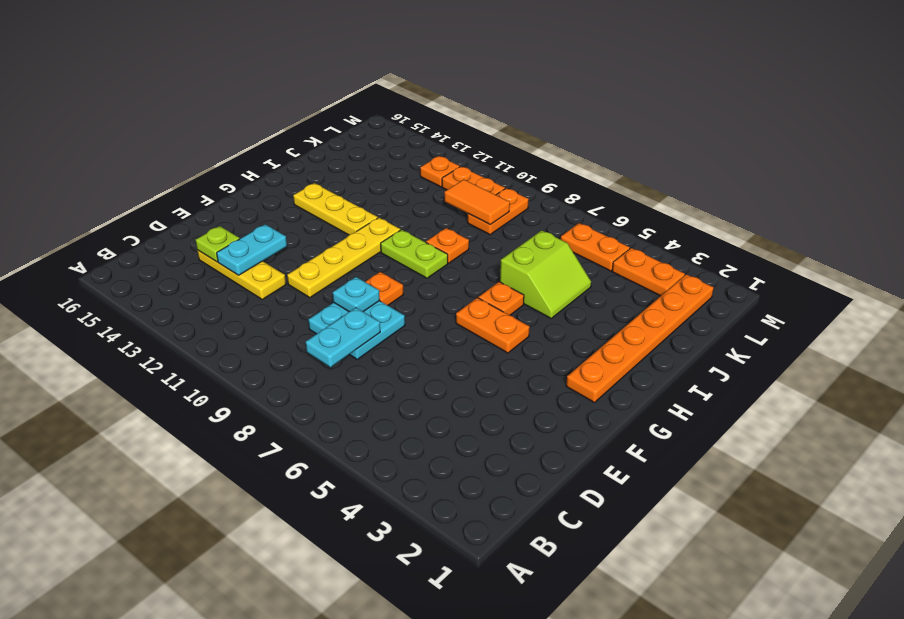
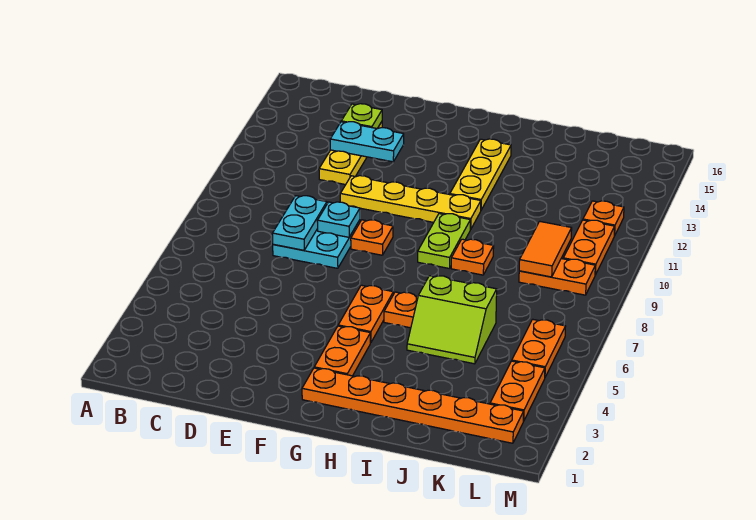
cyan plate C8:D8 level 2 -> cyan plate D8:D9 level 2
none -> orange plate G3:G4 level 1

